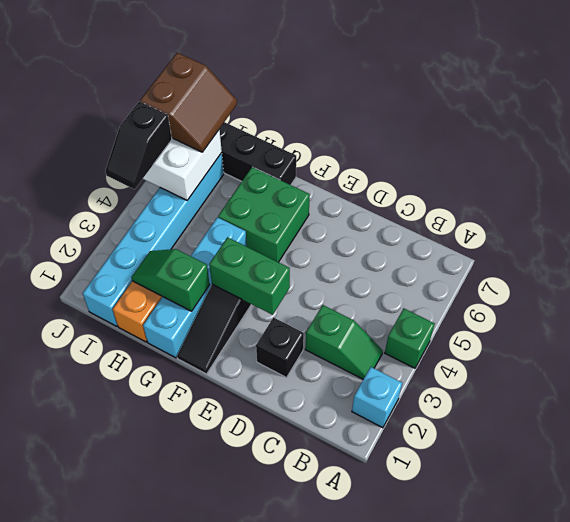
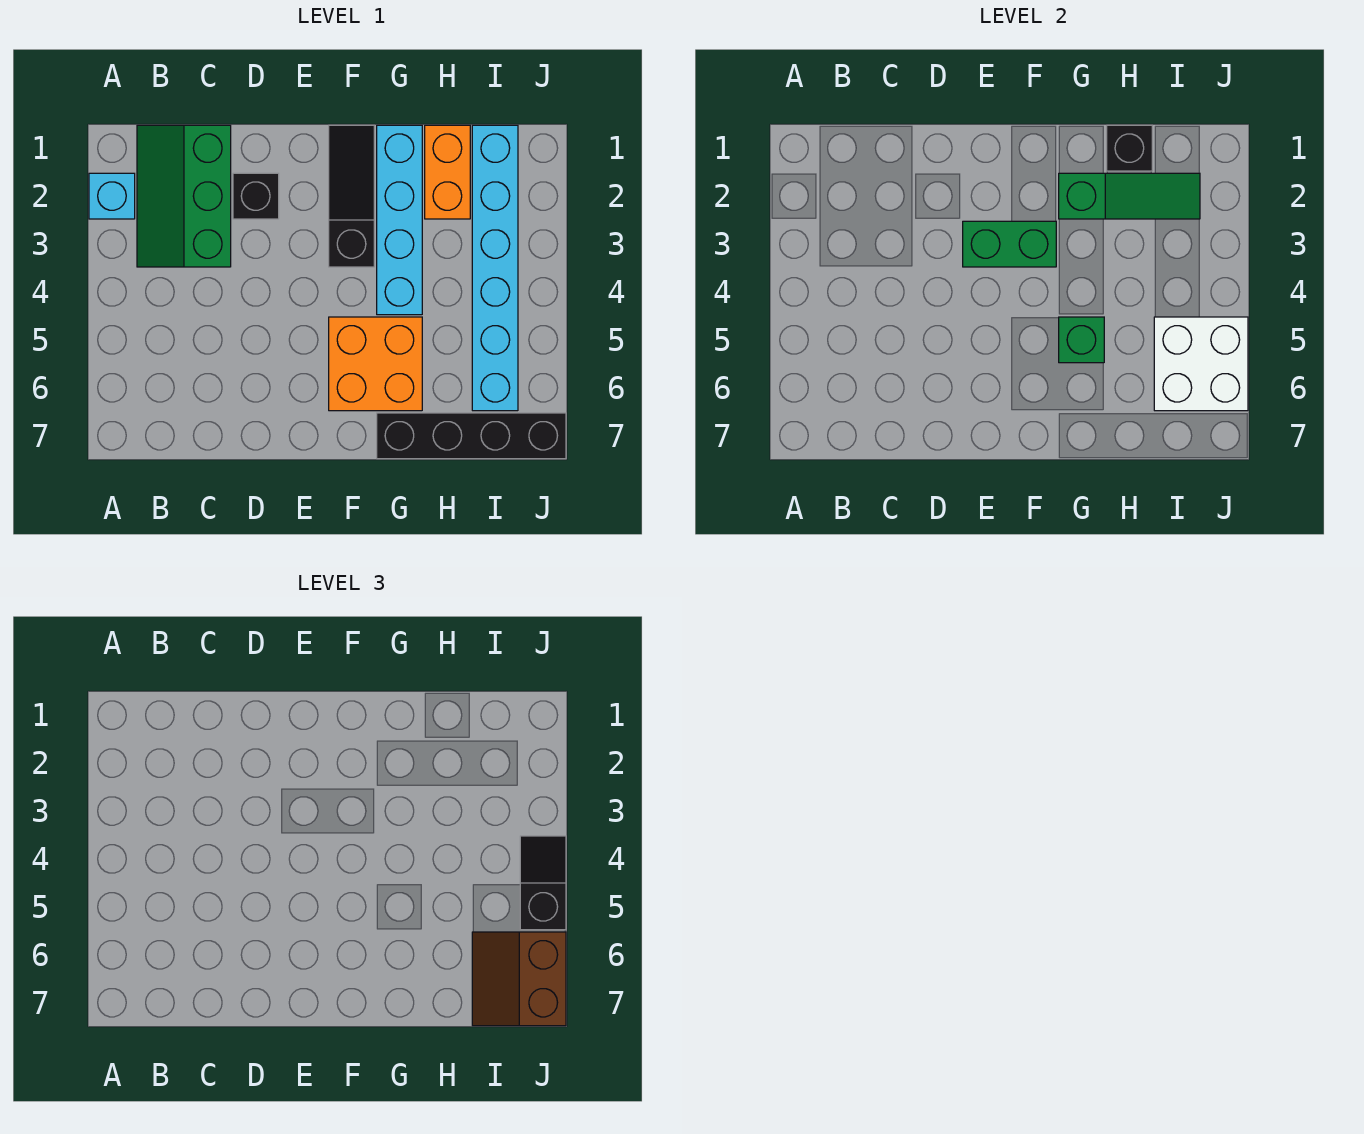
green brick A4 level 1 -> green brick G5 level 2
green slope B3:C3 level 1 top C -> green slope B1:C3 level 1 top C
green brick F5:G6 level 1 -> orange brick F5:G6 level 1
green slope G2:H2 level 2 top G -> green slope G2:I2 level 2 top G
none -> black brick H1 level 2

